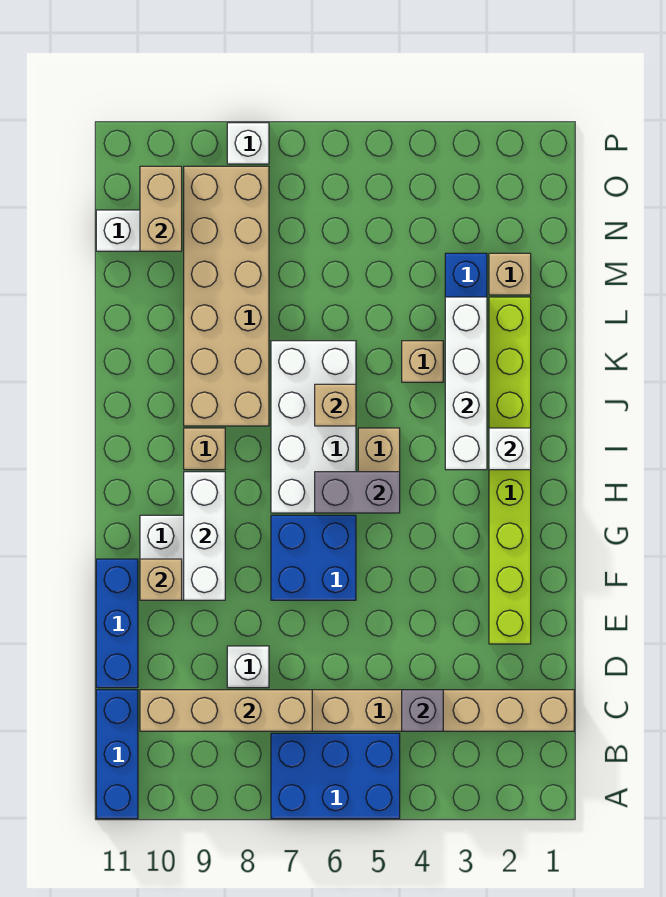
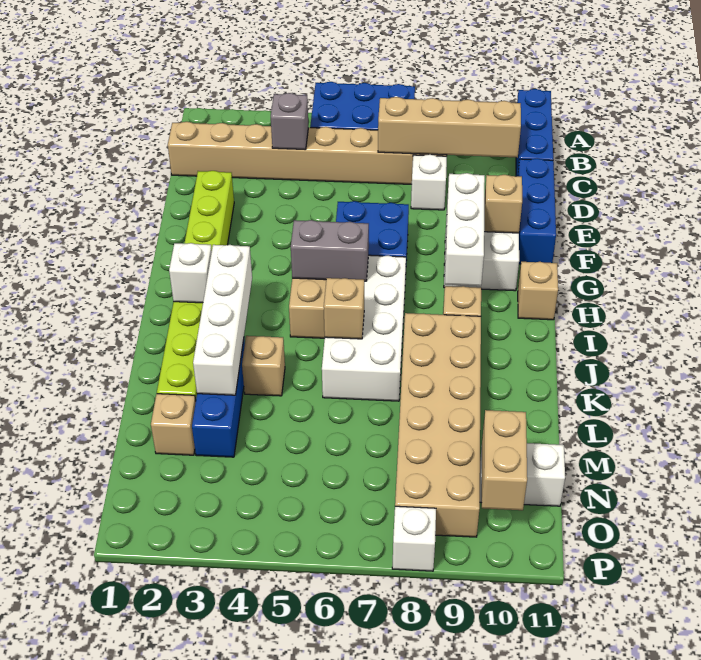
none -> tan brick H11 level 1

